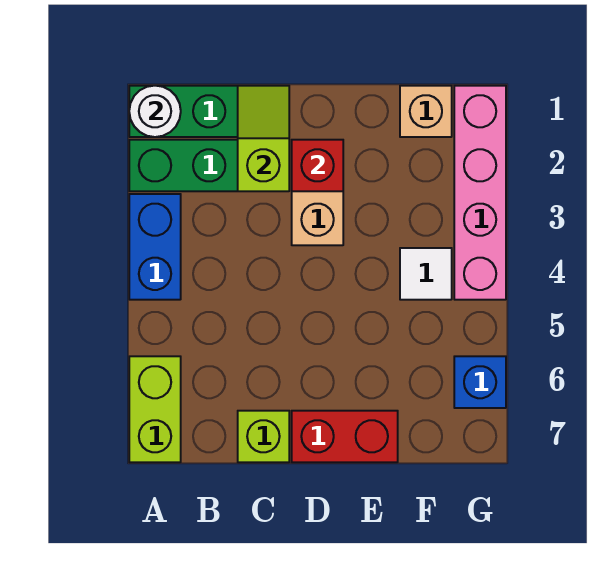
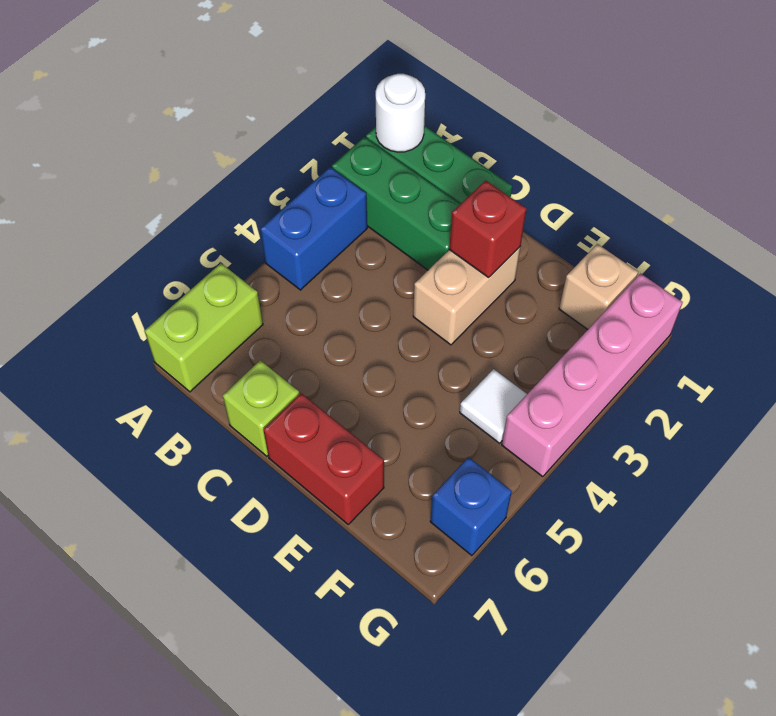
lime slope C1:C2 level 2 top 2 -> none

